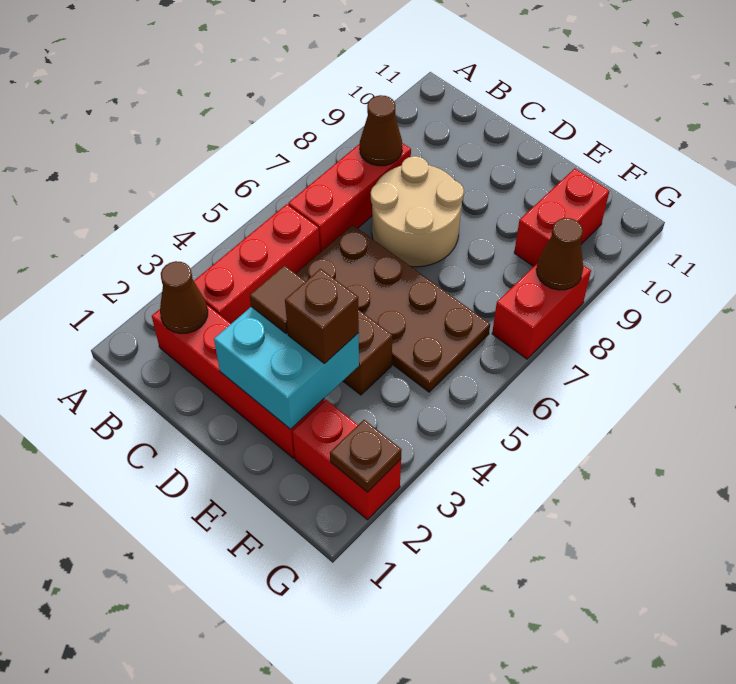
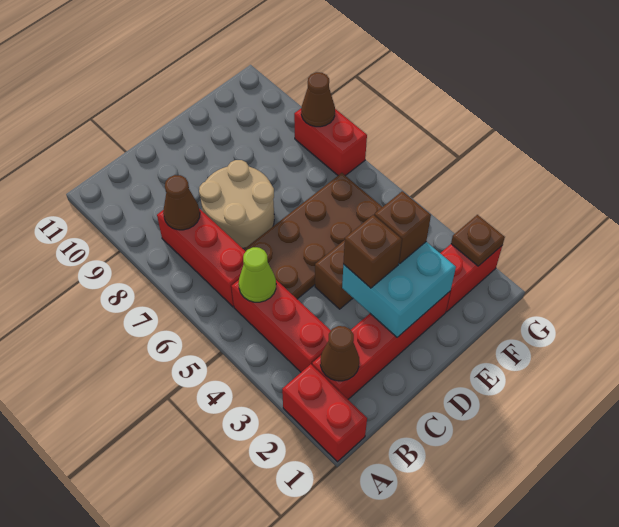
none -> lime cone B5 level 2
brown tile D3 level 3 -> brown brick D3 level 3
red brick F9:F10 level 1 -> red brick A1:A2 level 1

